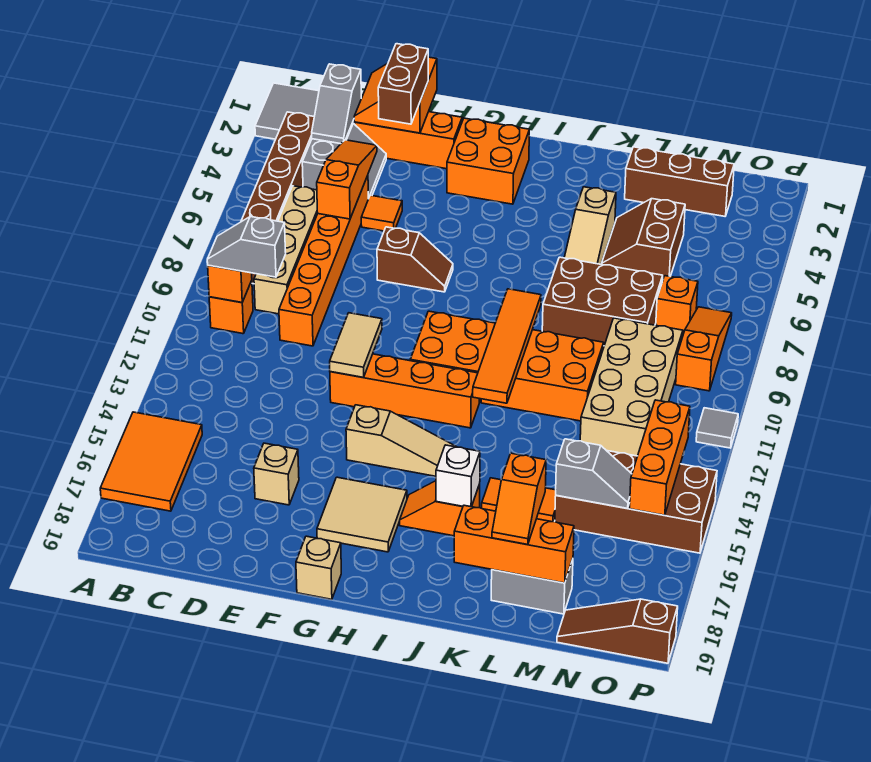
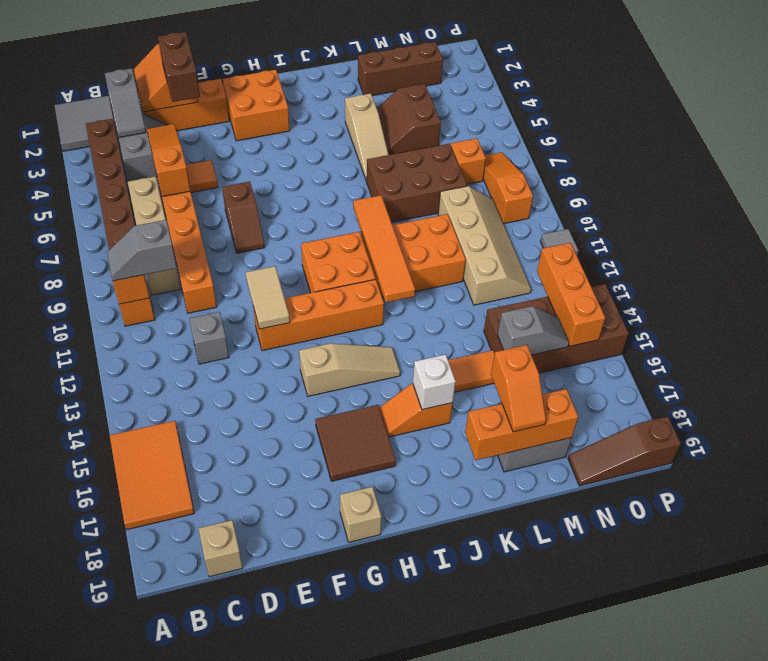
none -> grey brick D12 level 1
tan brick E16 level 1 -> tan brick C19 level 1
brown slope F7:G7 level 1 top F -> brown slope F7:F8 level 1 top 7
tan tile G16:H17 level 1 -> brown tile G16:H17 level 1
tan brick M9:N12 level 1 -> tan slope M9:N12 level 1 top M

